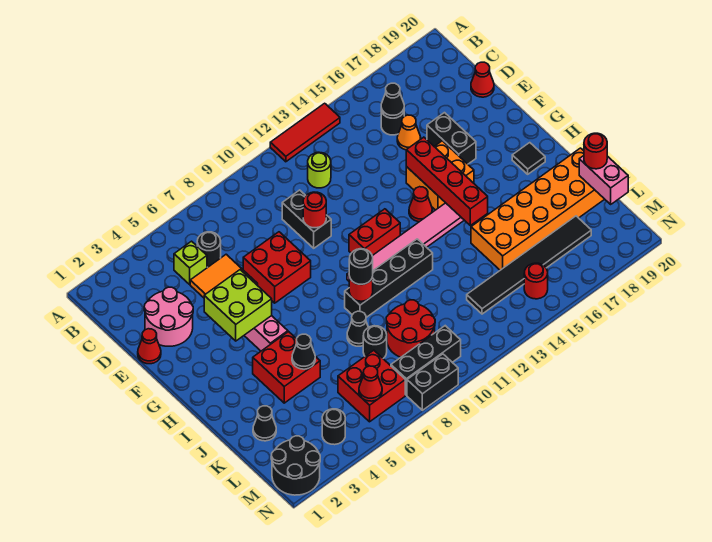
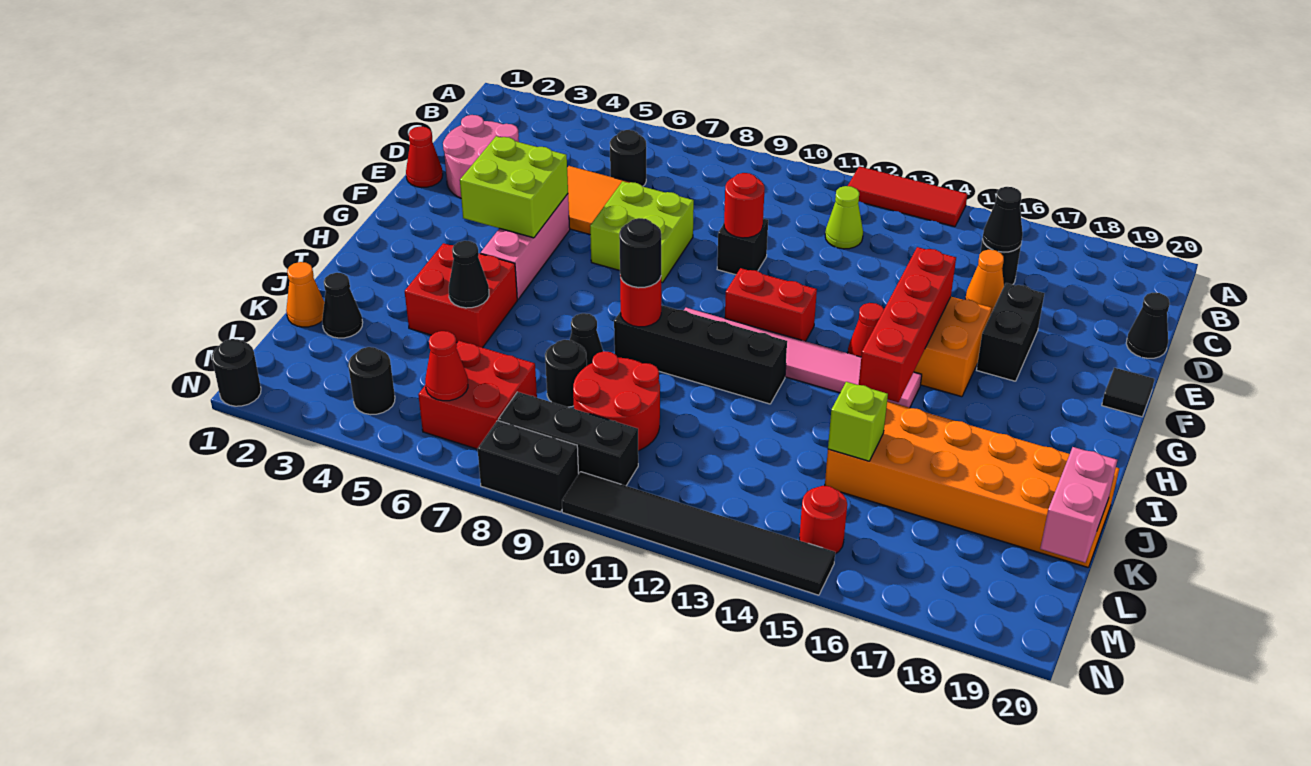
lime brick C5 level 1 -> lime brick K15 level 2
lime round brick C12 level 1 -> lime cone C12 level 1
black brick D10:E10 level 1 -> black brick E10 level 1
red cone D20 level 1 -> black cone D20 level 1
red brick E7:F8 level 1 -> lime brick E7:F8 level 1
black tile H19 level 1 -> black tile F20 level 1
none -> orange cone K1 level 1
red round brick K20 level 3 -> none
black tile L13:L18 level 1 -> black tile N10:N15 level 1
black round brick M1:N2 level 1 -> black round brick N1 level 1

